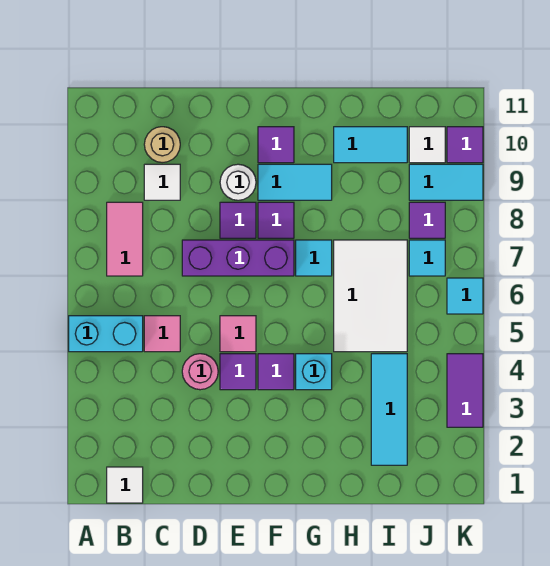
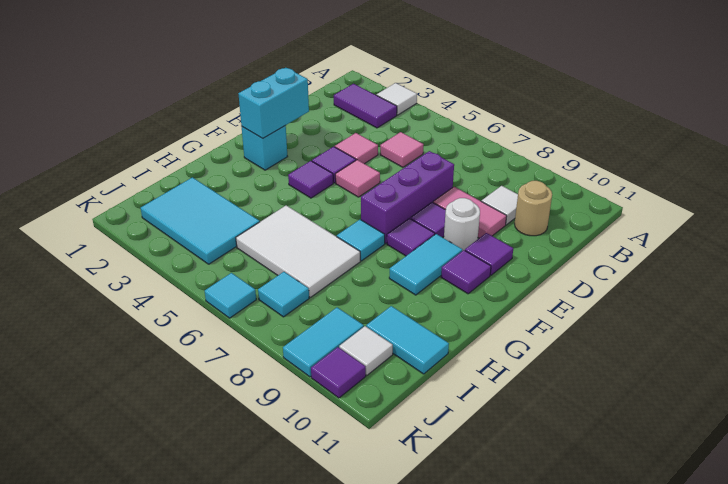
cyan brick A5:B5 level 1 -> cyan brick E2:F2 level 2
white tile B1 level 1 -> white tile A3 level 1
pink tile B7:B8 level 1 -> pink tile D8:D9 level 1
pink round brick D4 level 1 -> pink tile D4 level 1
cyan brick G4 level 1 -> cyan brick F2 level 1
cyan tile H10:I10 level 1 -> cyan tile I10:I11 level 1
cyan tile I2:I4 level 1 -> cyan tile I2:J4 level 1
purple tile J8 level 1 -> purple tile E10 level 1
purple tile K3:K4 level 1 -> purple tile B2:B3 level 1

